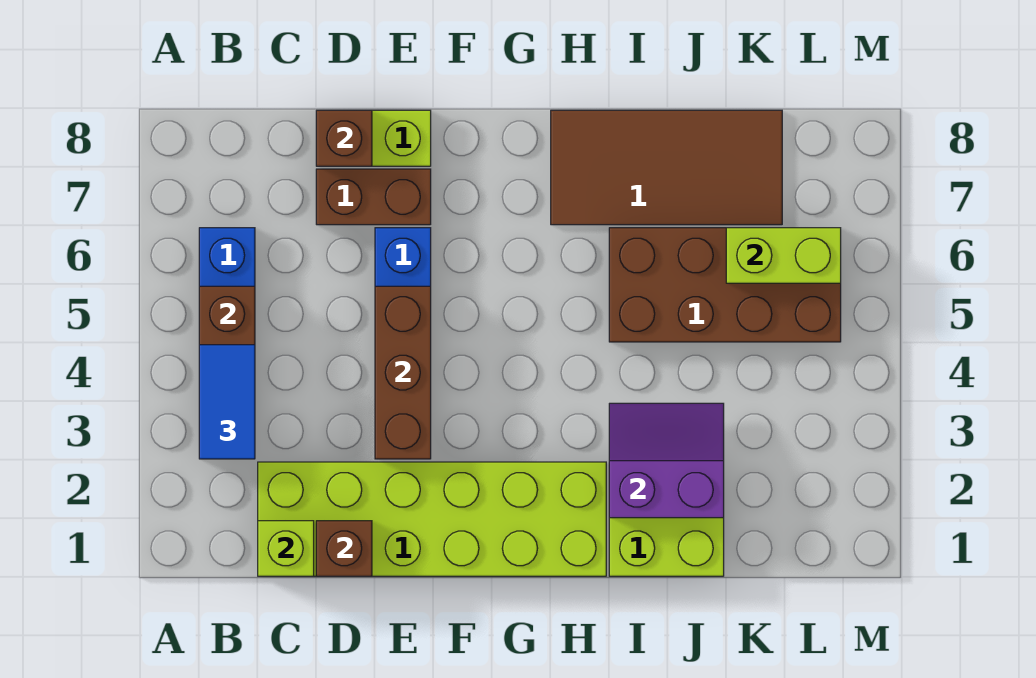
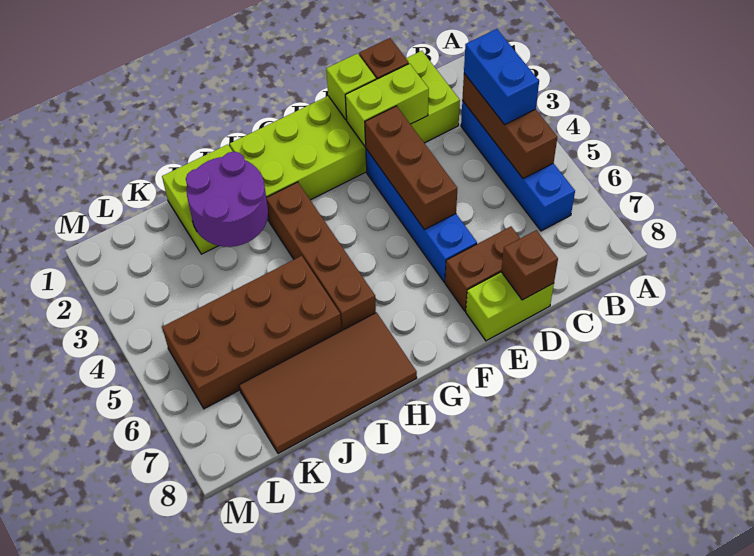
blue tile B3:B4 level 3 -> blue brick B3:B4 level 3
lime brick C1 level 2 -> lime brick E1 level 2
none -> brown brick H3:H6 level 1
purple slope I2:J3 level 2 top 2 -> purple round brick I2:J3 level 2
lime brick K6:L6 level 2 -> lime brick D2:E2 level 2

